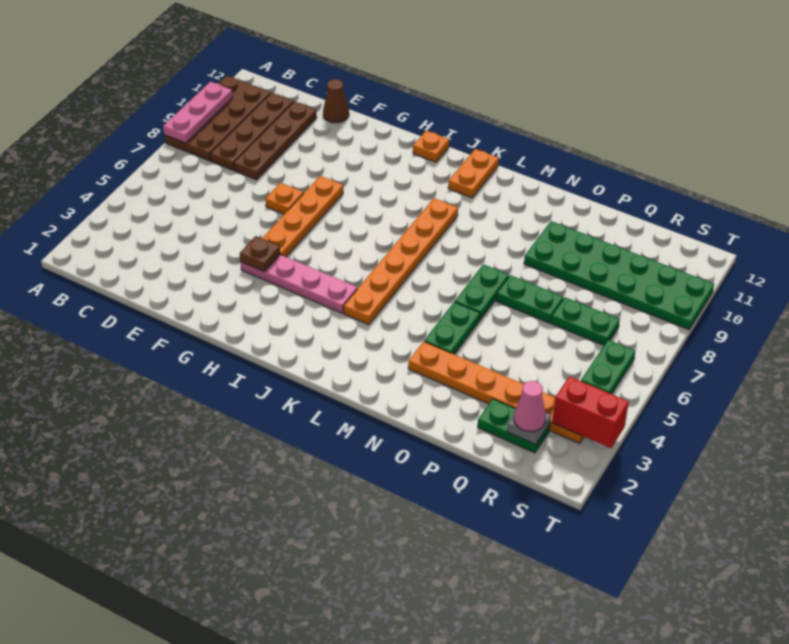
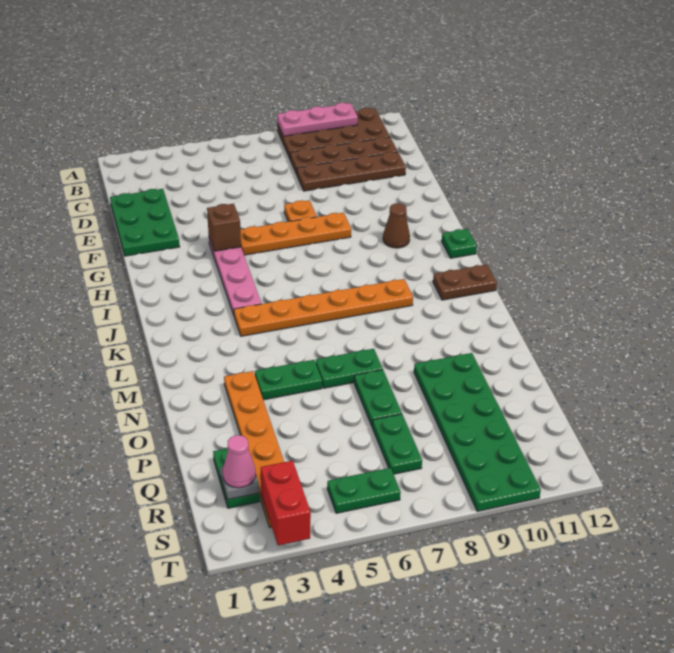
none -> green plate D1:F2 level 1
brown cone E12 level 1 -> brown cone H10 level 1
brown plate G4 level 2 -> brown brick G4 level 2
orange plate I12 level 1 -> green plate I12 level 1
orange plate K11:K12 level 1 -> brown plate K11:K12 level 1

